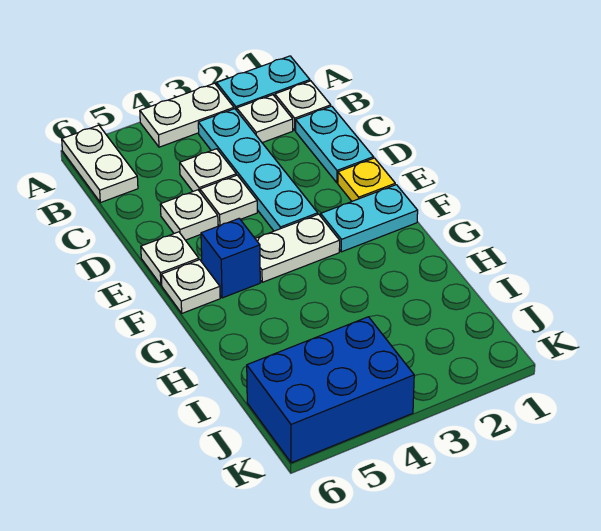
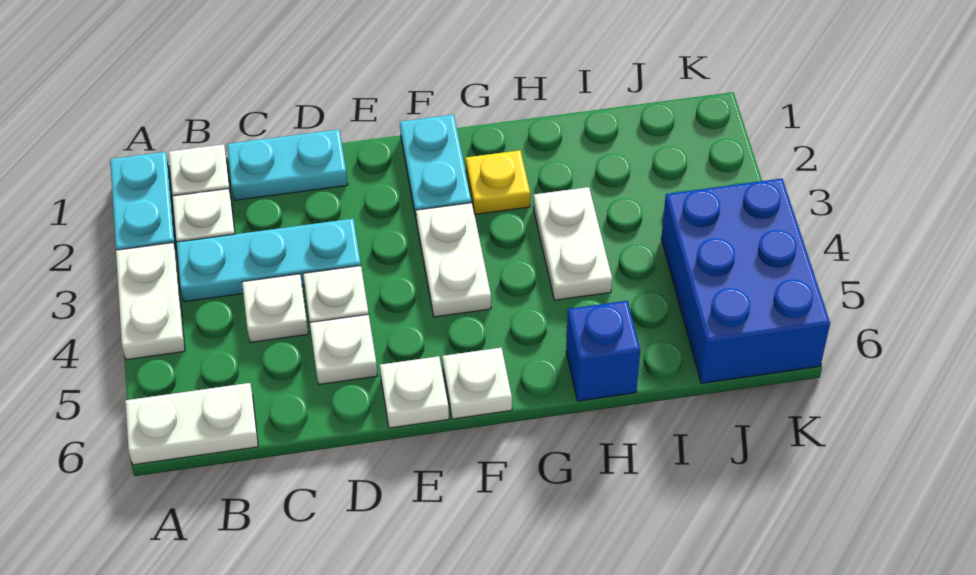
cyan plate B3:E3 level 1 -> cyan plate B3:D3 level 1
yellow plate E1 level 1 -> yellow plate G2 level 1
blue brick F5 level 1 -> blue brick H6 level 1
none -> white plate H3:H4 level 1

